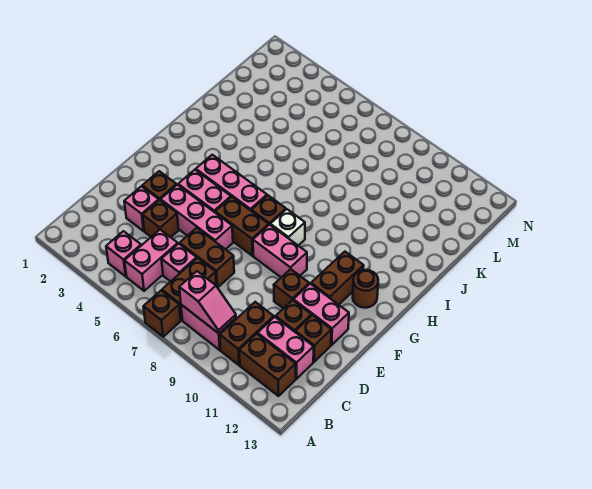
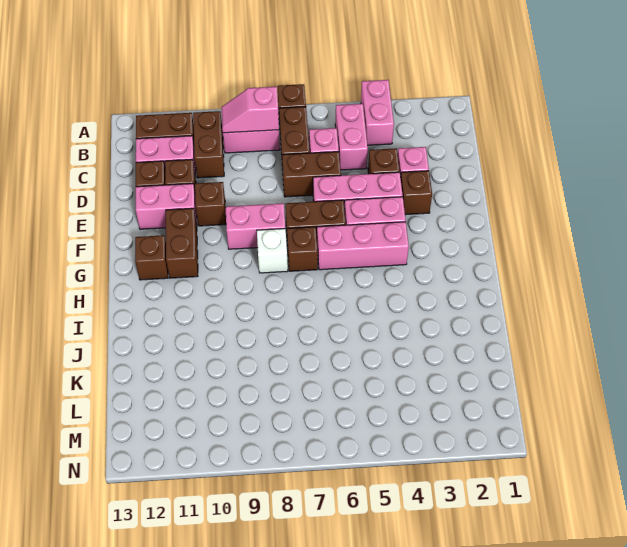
pink brick B4 level 1 -> pink brick A4:B4 level 1
brown round brick G12 level 1 -> brown brick G12 level 1

